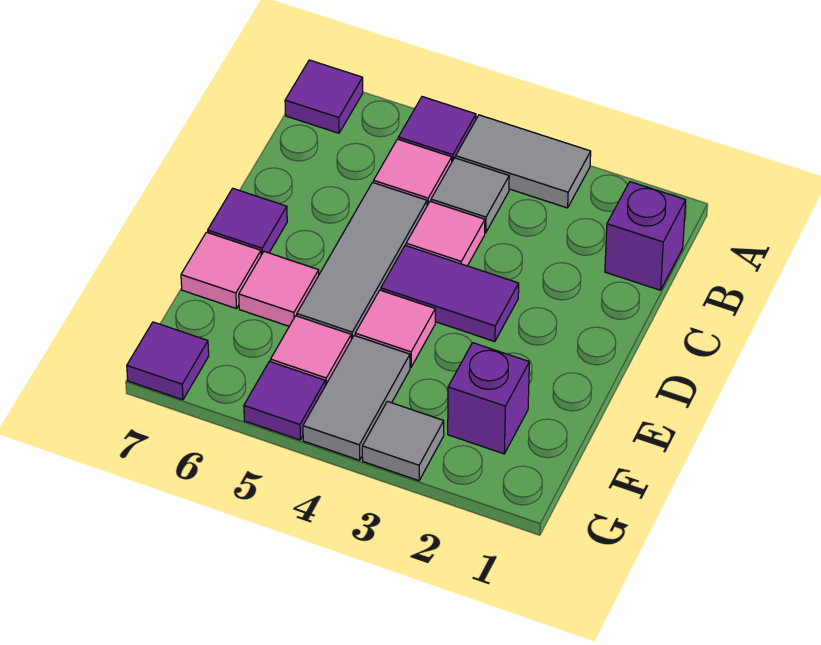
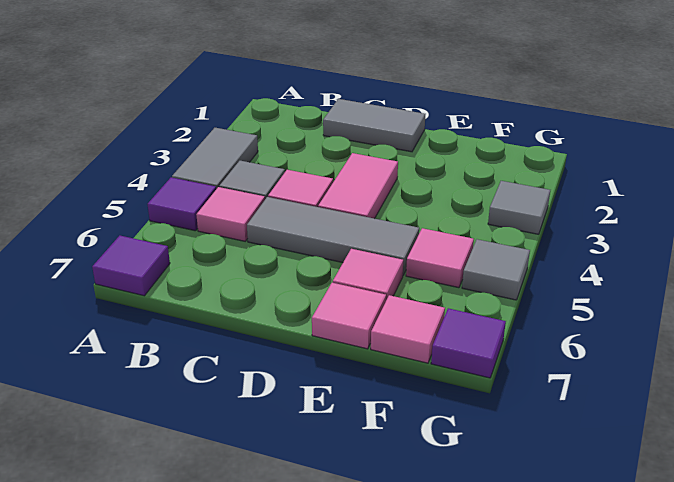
purple brick B1 level 1 -> none
purple tile D3:D4 level 1 -> pink tile D3:D4 level 1
purple tile D7 level 1 -> none
pink tile E4 level 1 -> pink tile F7 level 1
purple brick F2 level 1 -> none
grey tile F4:G4 level 1 -> grey tile C1:D1 level 1
purple tile G5 level 1 -> grey tile G5 level 1

